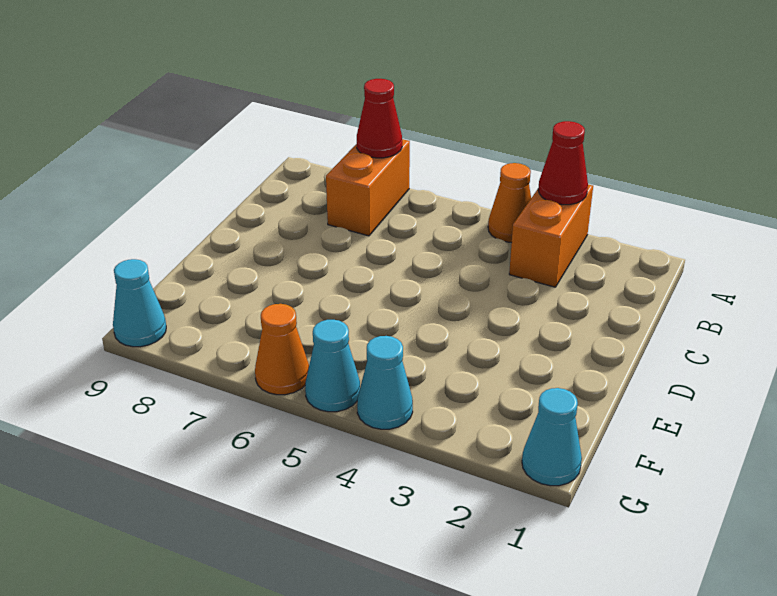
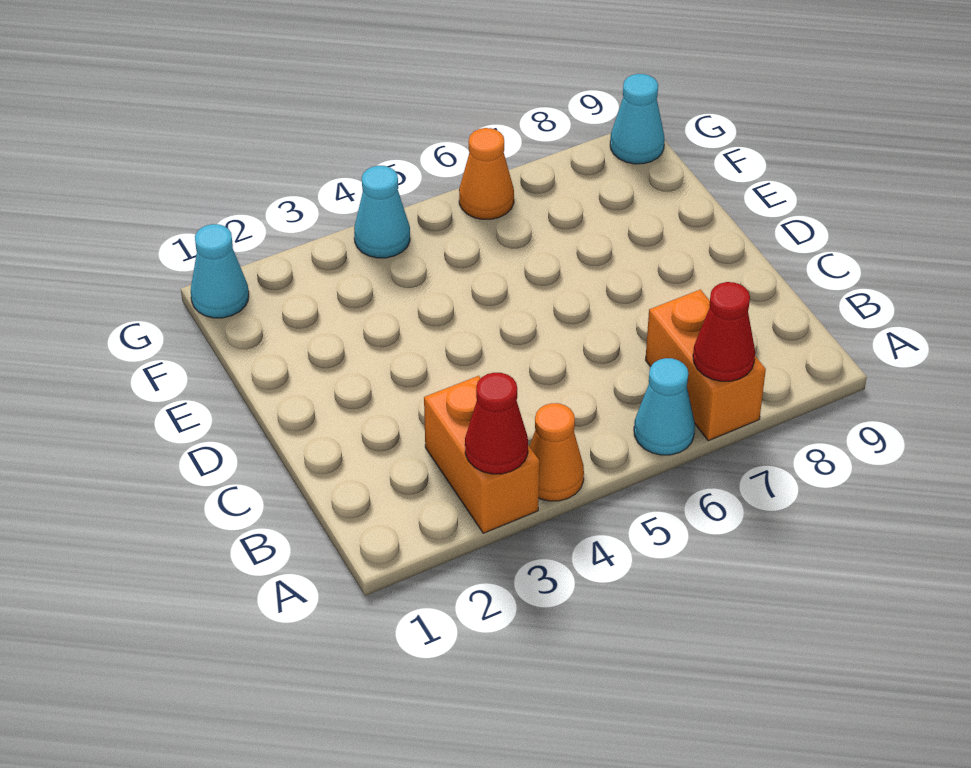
cyan cone G5 level 1 -> cyan cone A6 level 1

